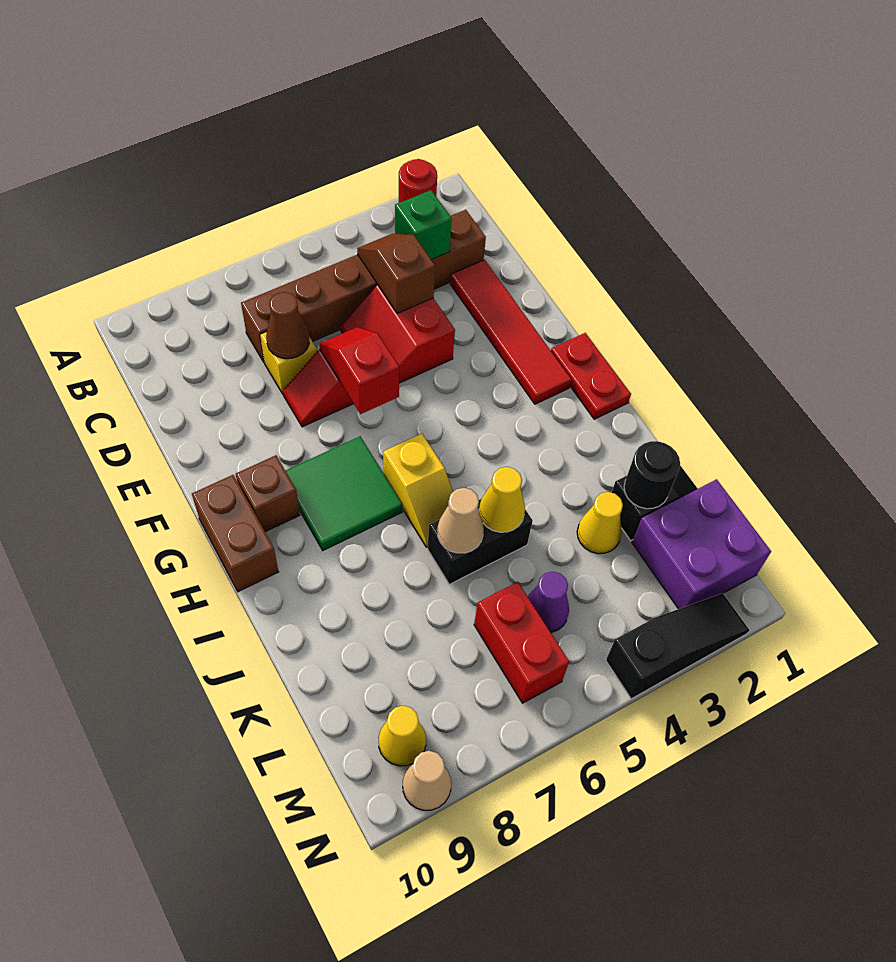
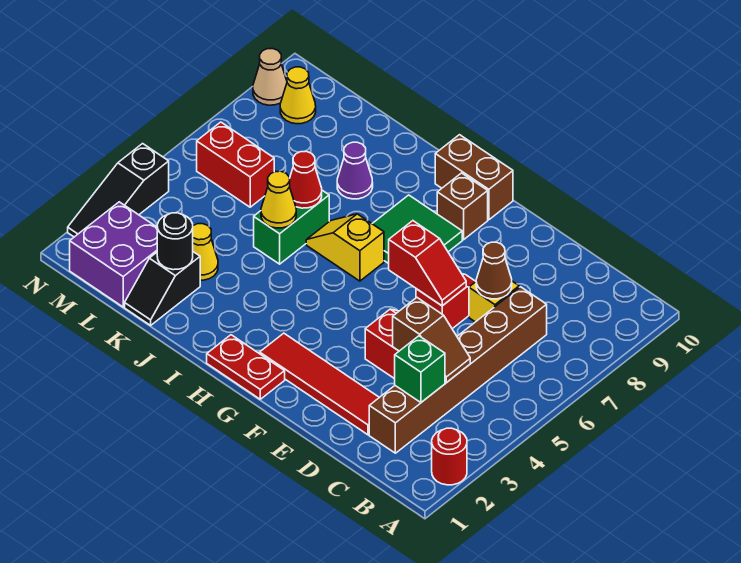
black brick J5:J6 level 1 -> green brick J5:J6 level 1
tan cone J6 level 2 -> red cone J6 level 2
purple cone L5 level 1 -> purple cone J8 level 1

